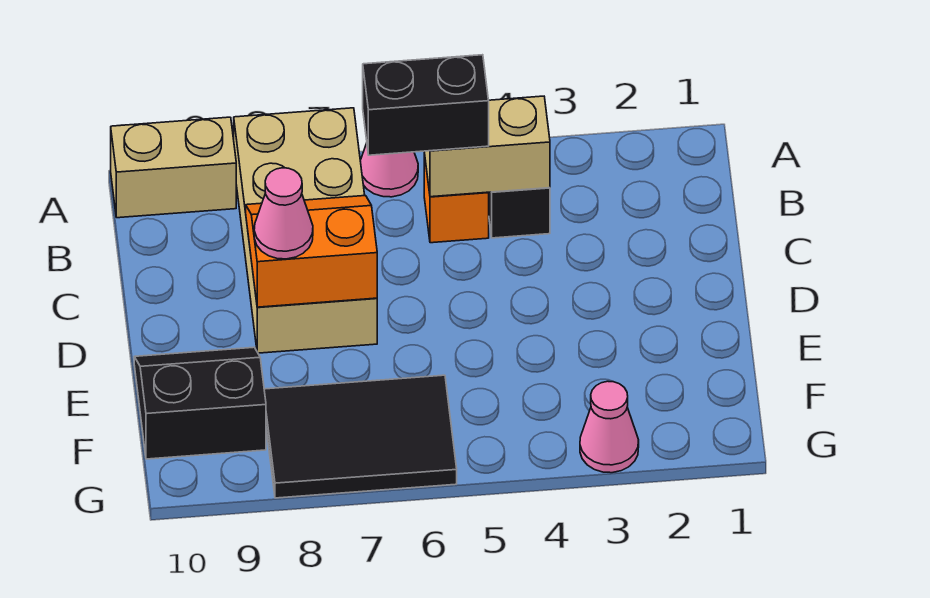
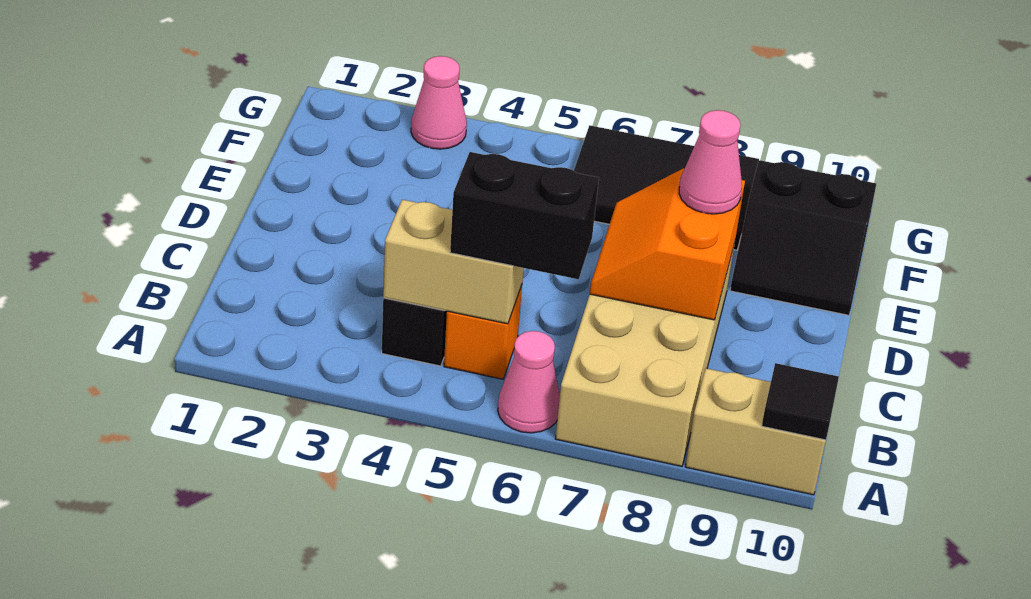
none -> black tile A10 level 2
orange slope C7:D8 level 2 top D -> orange slope C7:D8 level 2 top 8

